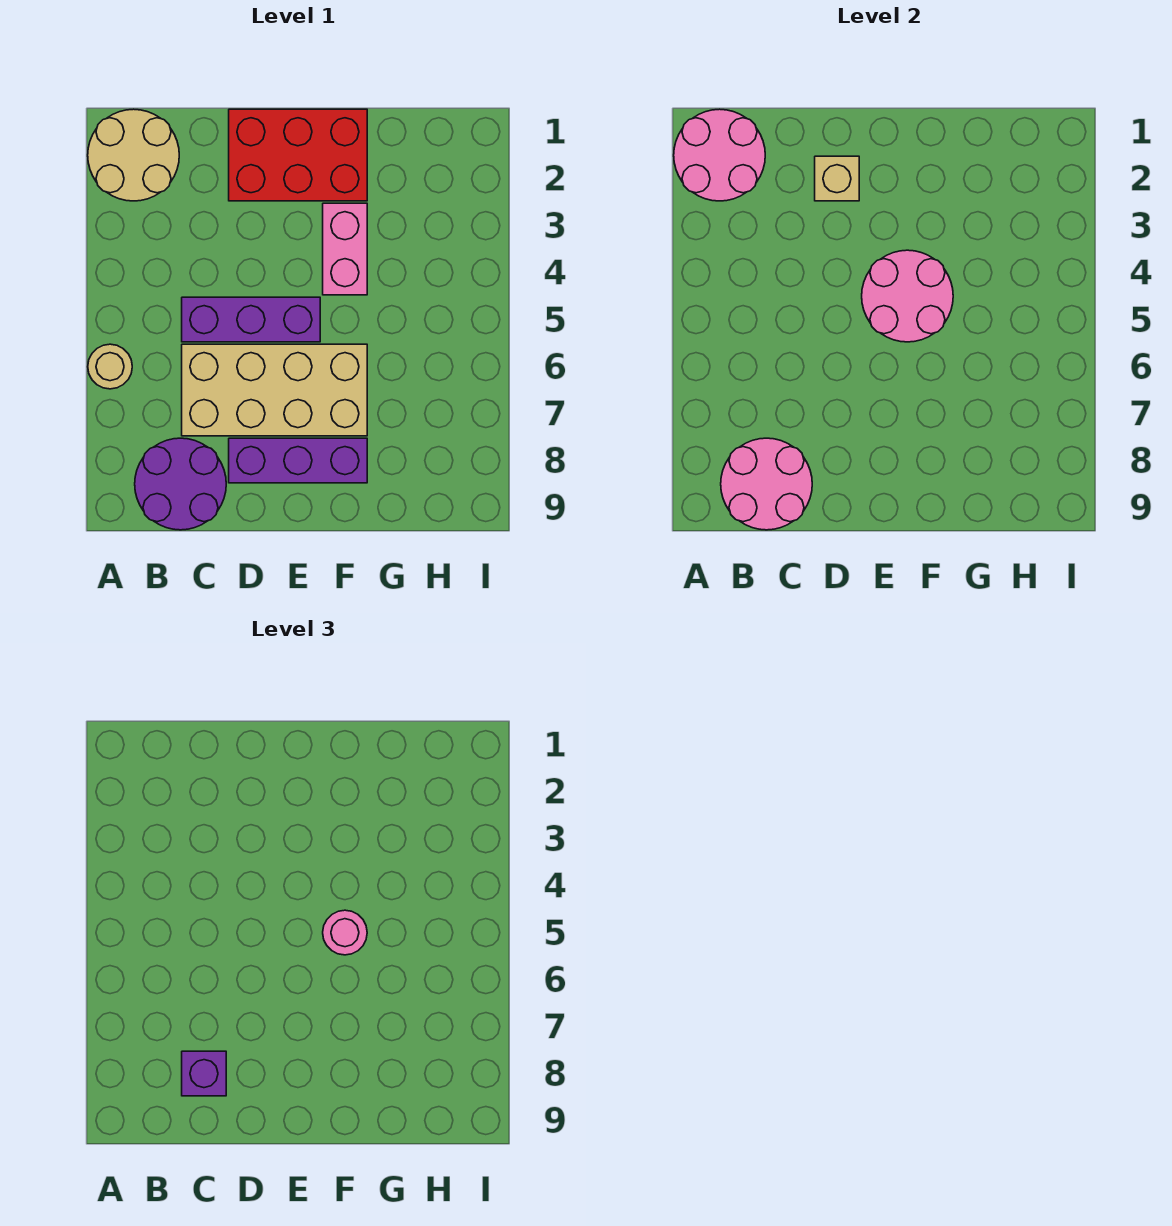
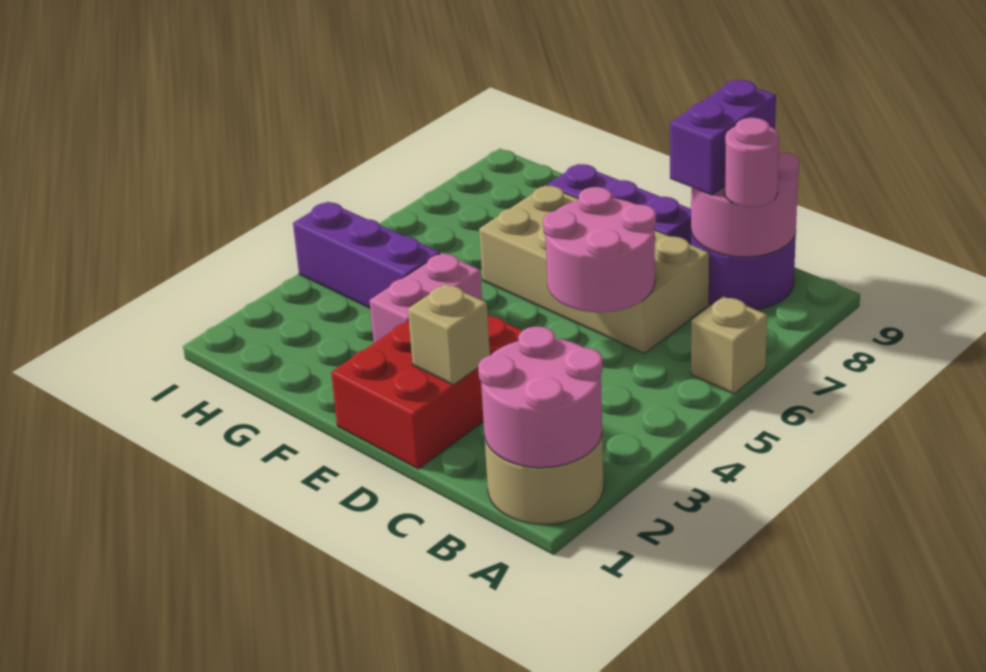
tan round brick A6 level 1 -> tan brick A6 level 1
purple brick C5:E5 level 1 -> purple brick G4:I4 level 1
purple brick C8 level 3 -> purple brick C8:C9 level 3
red brick D1:F2 level 1 -> red brick D1:E3 level 1
pink round brick E4:F5 level 2 -> pink round brick C5:D6 level 2
pink round brick F5 level 3 -> pink round brick B8 level 3

